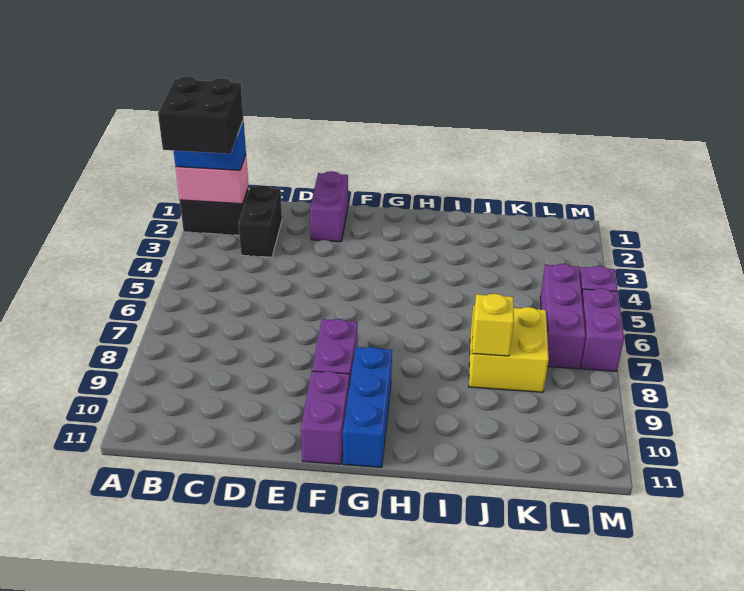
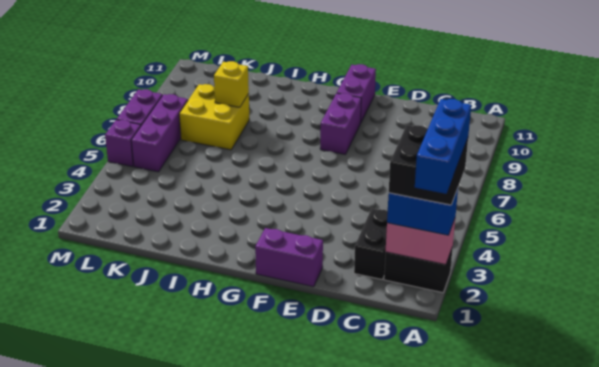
purple brick E1:E2 level 1 -> purple brick E1:F1 level 1
blue brick G9:G11 level 1 -> blue brick A1:A3 level 5

